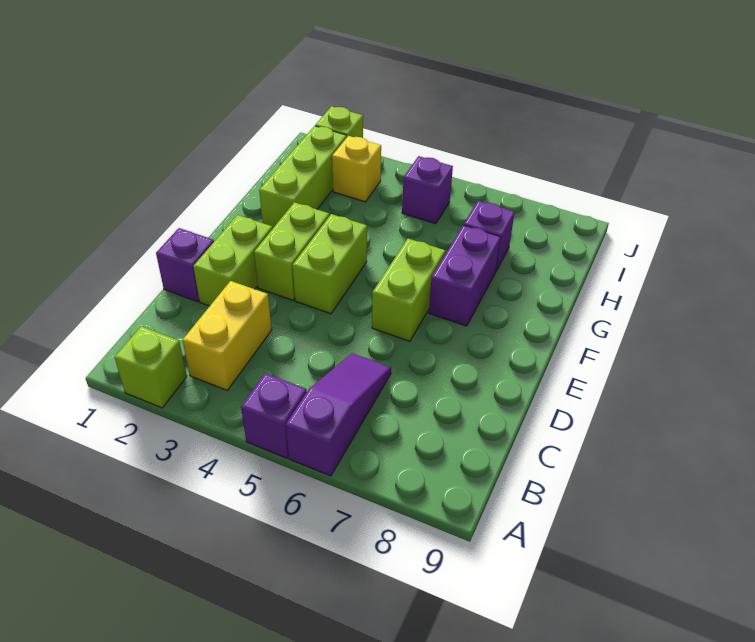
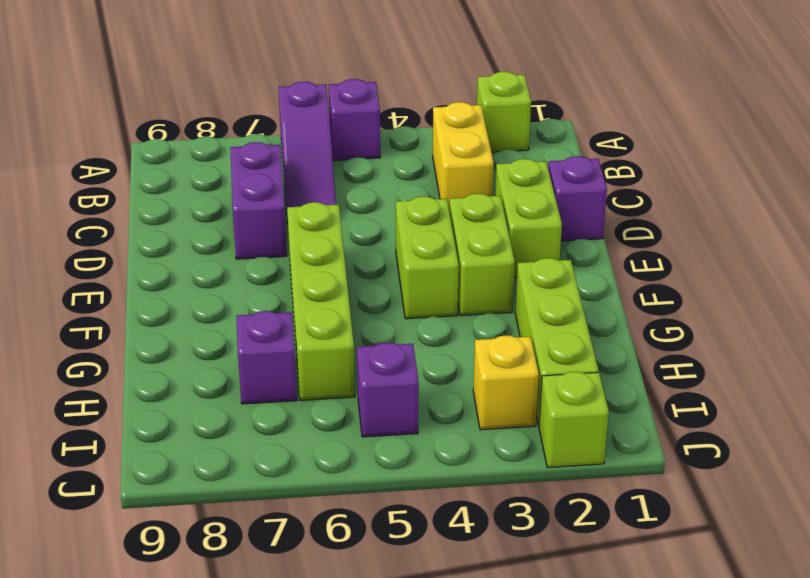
lime brick E6:F6 level 1 -> lime brick E6:H6 level 1
purple brick F7:G7 level 1 -> purple brick C7:D7 level 1

